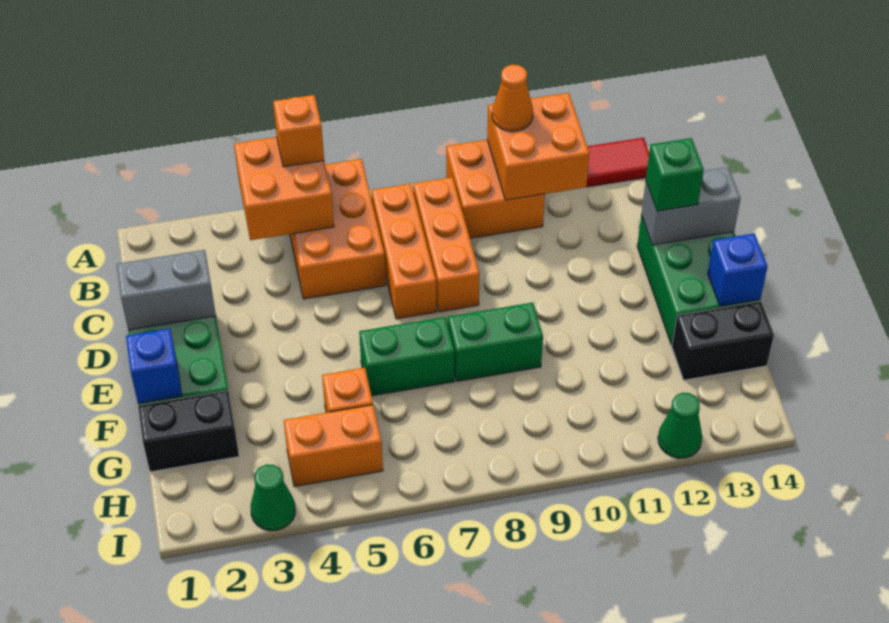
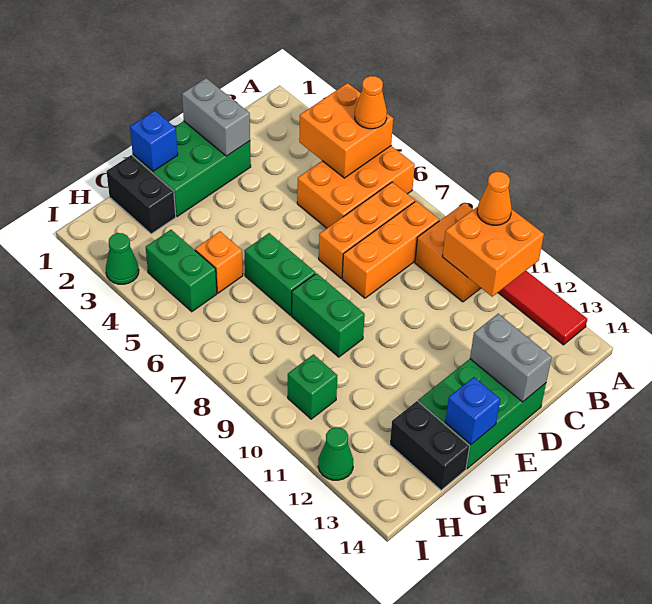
orange brick A5 level 3 -> orange cone A5 level 3
green brick D13 level 3 -> green brick H10 level 1
orange brick H4:H5 level 1 -> green brick H4:H5 level 1

